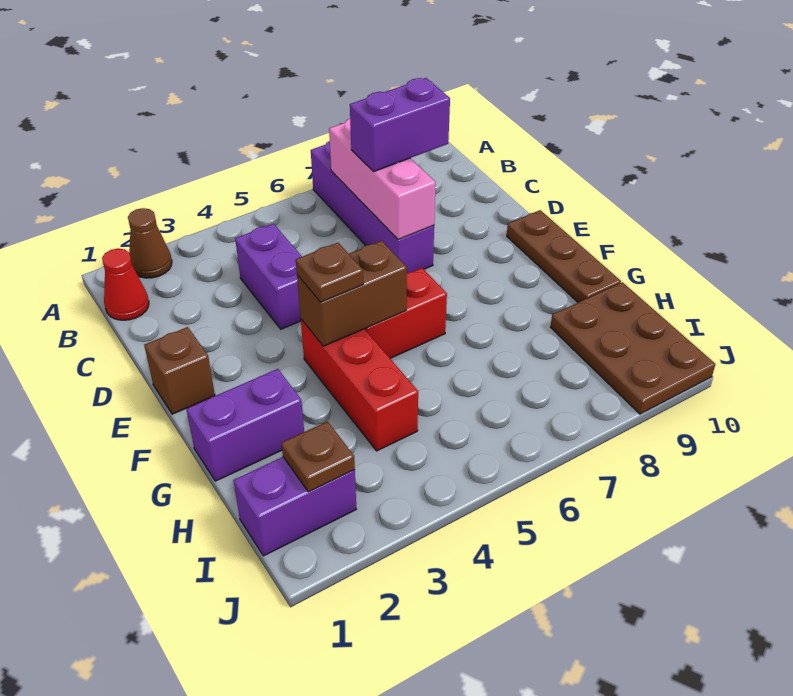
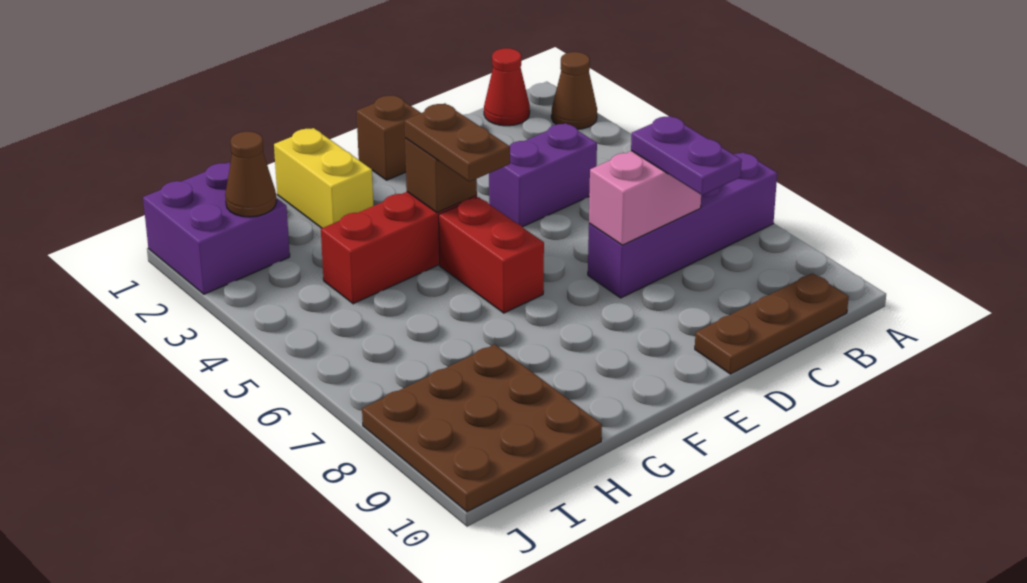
pink brick B7:D7 level 2 -> pink brick C7:D7 level 2
purple brick C7:C8 level 3 -> purple plate C7:C8 level 3
brown plate E10:G10 level 1 -> brown plate B10:D10 level 1
brown brick F4:F5 level 2 -> brown brick F4 level 2
brown plate F4 level 3 -> brown plate F4:F5 level 3
purple brick G1:G2 level 1 -> yellow brick G1:G2 level 1
brown plate H9:J10 level 1 -> brown plate H8:J10 level 1
purple brick I1:I2 level 1 -> purple brick I1:J2 level 1
brown plate I2 level 2 -> brown cone I2 level 2

